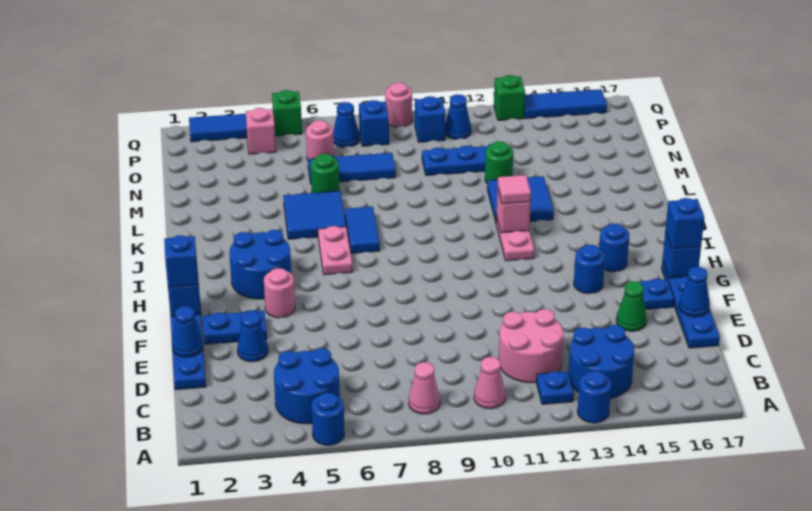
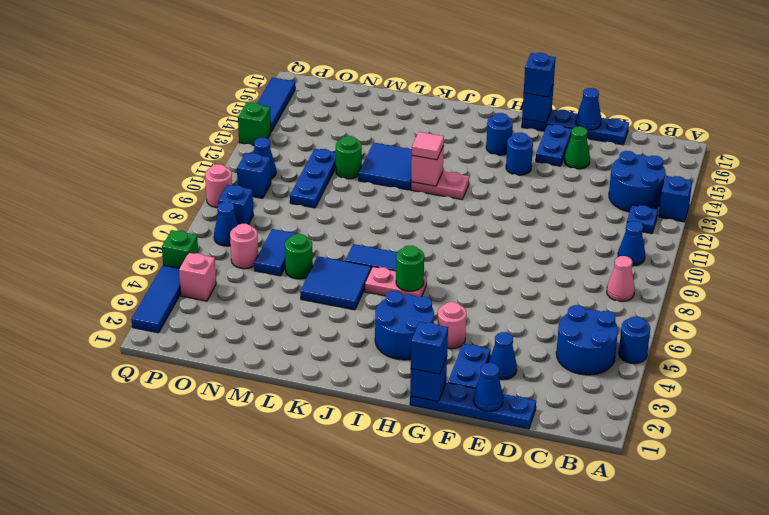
blue round brick A13 level 1 -> blue brick A13 level 1
pink cone B10 level 1 -> blue cone B10 level 1
pink round brick C11:D12 level 1 -> none
blue plate F16 level 1 -> blue plate F15:F16 level 1
none -> green round brick I6 level 2
blue tile N6:N8 level 1 -> blue tile N6:N7 level 1

